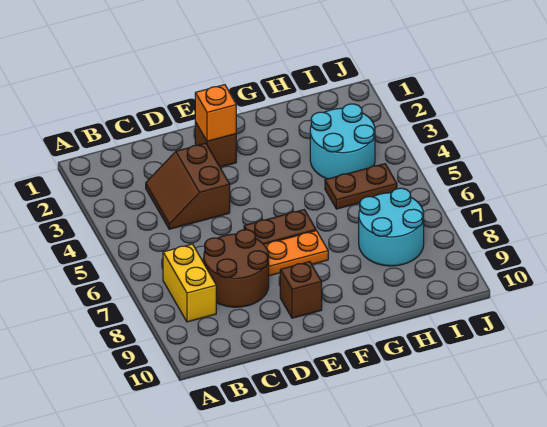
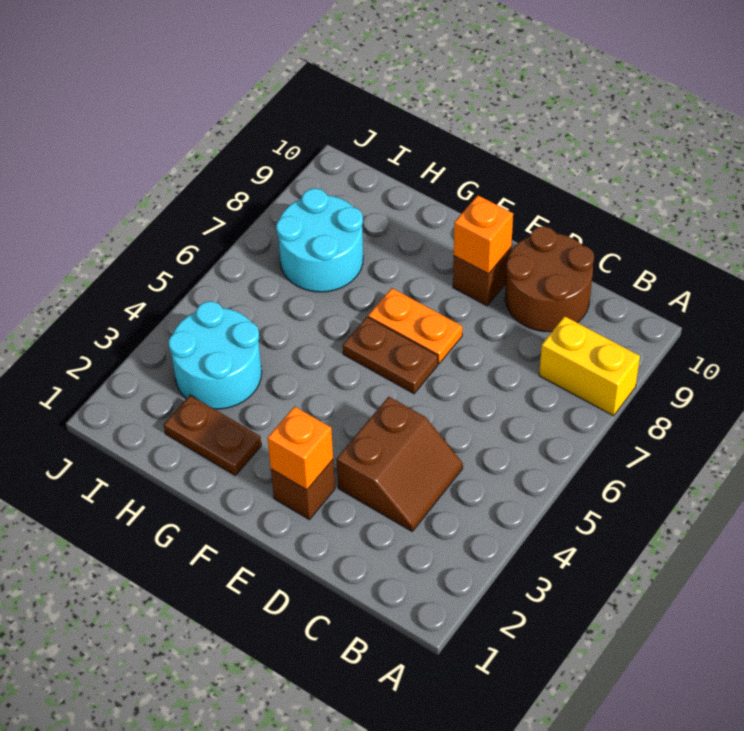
yellow brick B7:B8 level 1 -> yellow brick A8:B8 level 1
brown round brick C7:D8 level 1 -> brown round brick C9:D10 level 1
none -> orange brick E9 level 2
brown plate H5:I5 level 1 -> brown plate G2:H2 level 1

